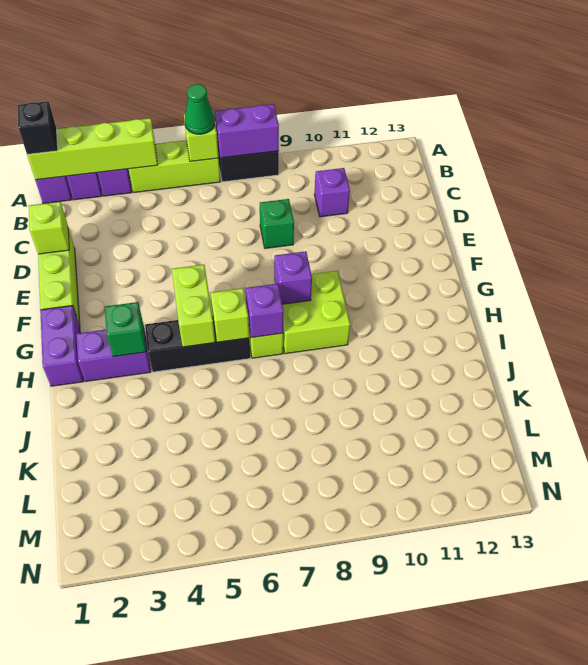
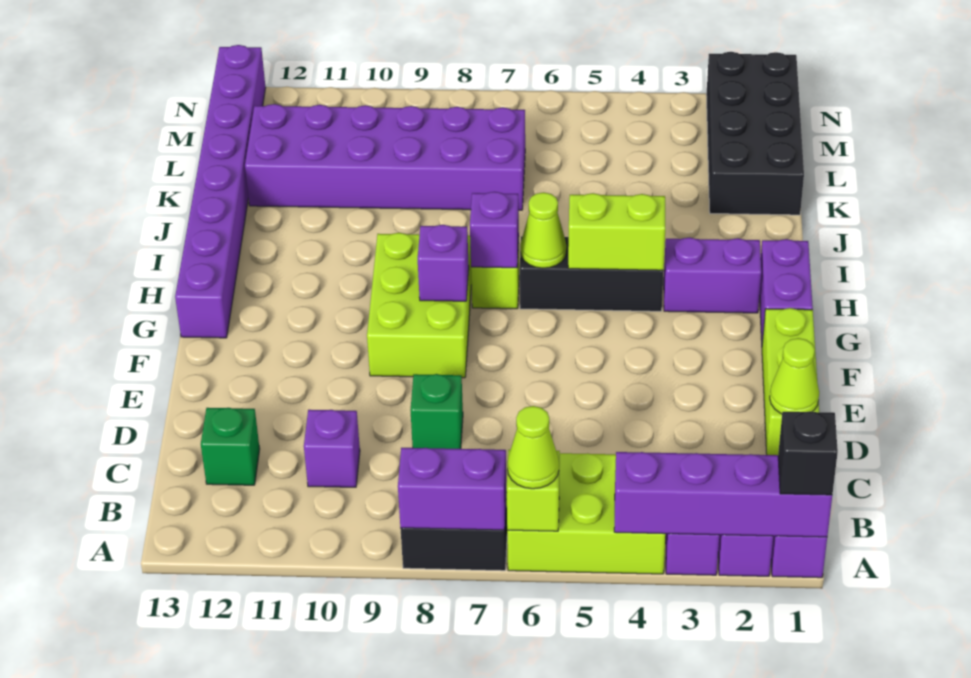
lime brick A1:A4 level 2 -> purple brick A1:A4 level 2
lime brick A4:A6 level 1 -> lime brick A4:B6 level 1
green cone A6 level 3 -> lime cone A6 level 3
lime brick D1 level 2 -> lime cone D1 level 2
lime brick G5:H5 level 2 -> lime brick H4:H5 level 2
lime brick G8:H9 level 1 -> lime brick F8:H9 level 1
none -> purple brick G13:N13 level 1
green brick H3 level 2 -> green brick C12 level 1
lime brick H6 level 2 -> lime cone H6 level 2
none -> black brick K1:N2 level 1
none -> purple brick K7:L12 level 1

